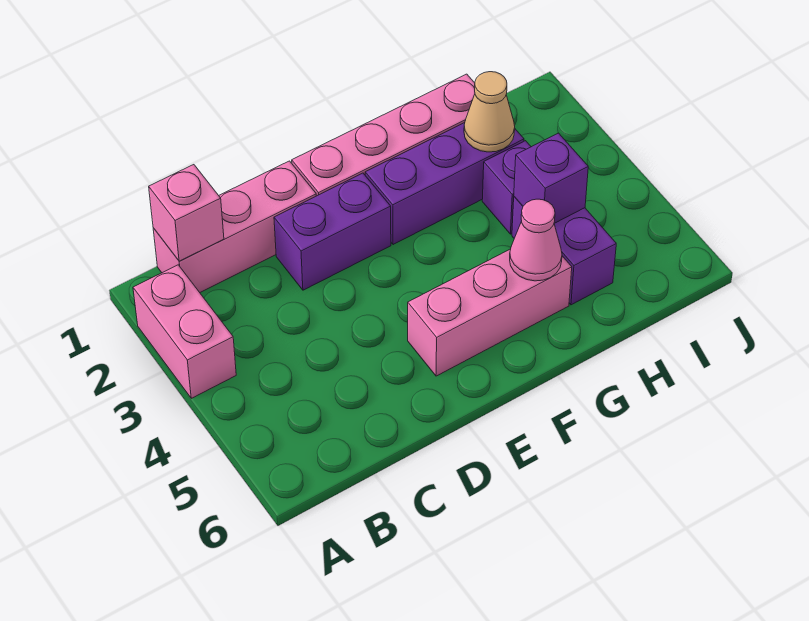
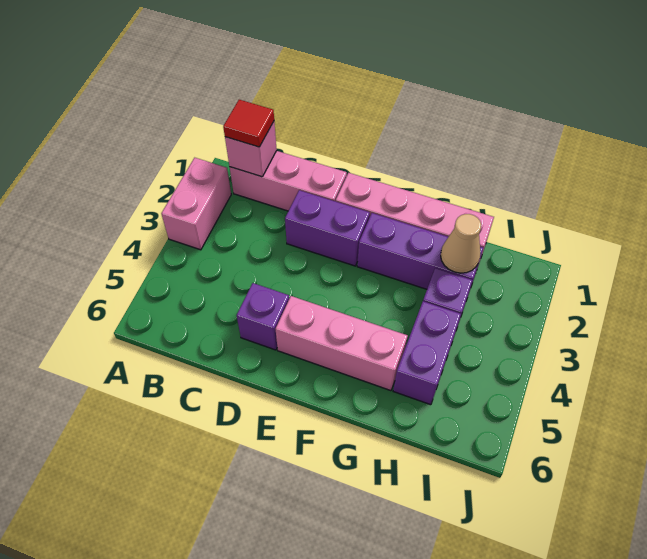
none -> red tile B1 level 3
pink cone G5 level 2 -> none
purple brick H4 level 2 -> purple brick D5 level 1

